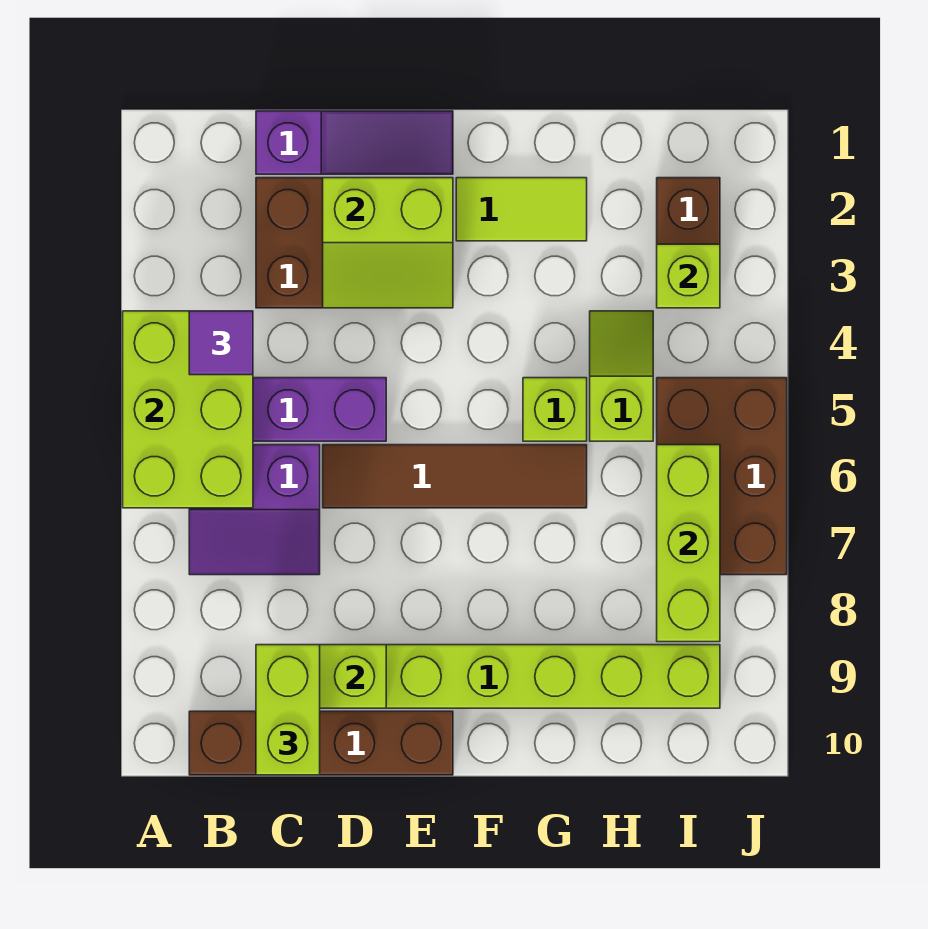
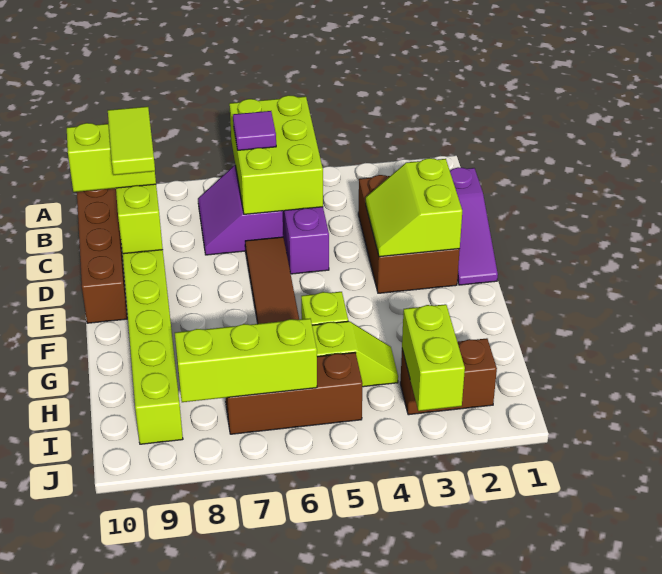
lime brick A4:B6 level 2 -> lime brick A5:C6 level 2
purple tile B4 level 3 -> purple tile B6 level 3
lime tile F2:G2 level 1 -> lime tile C9:D9 level 4
lime brick I3 level 2 -> lime brick I3:J3 level 2
brown brick I5:J7 level 1 -> brown brick I5:I7 level 1

